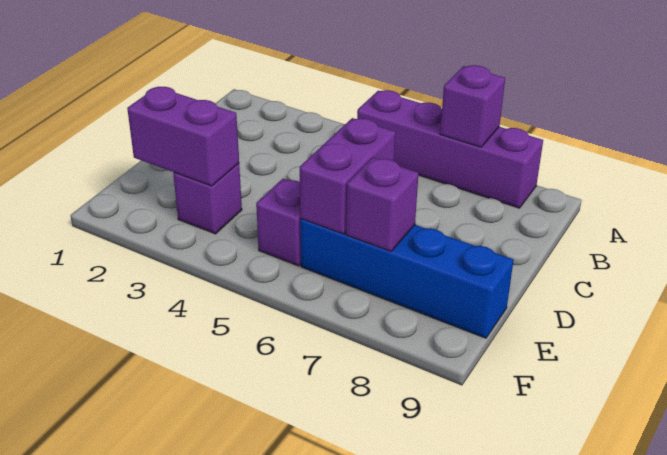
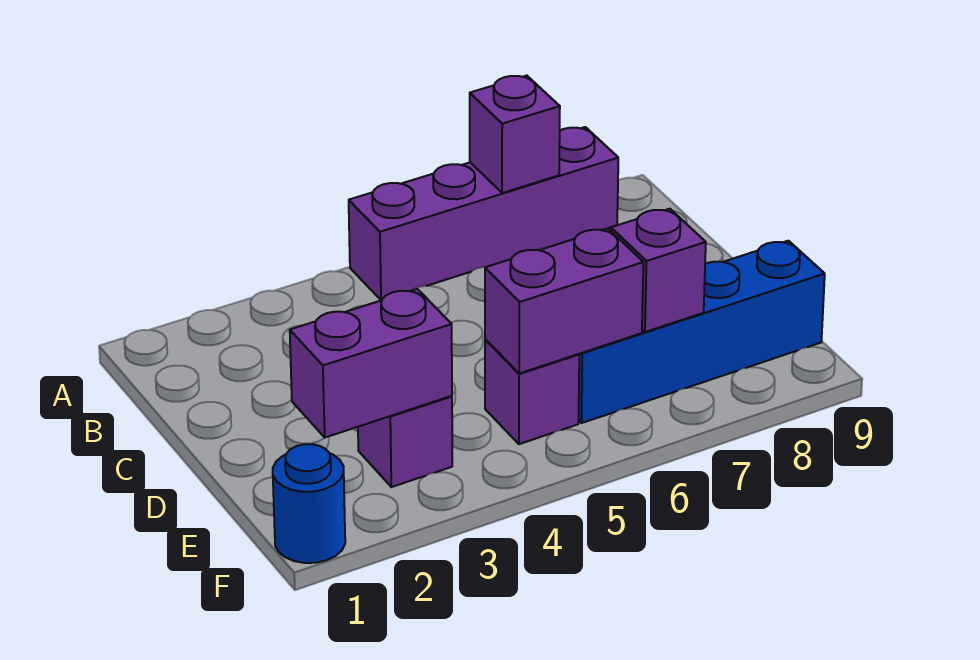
purple brick D6:E6 level 2 -> purple brick E5:E6 level 2
none -> blue round brick F1 level 1

